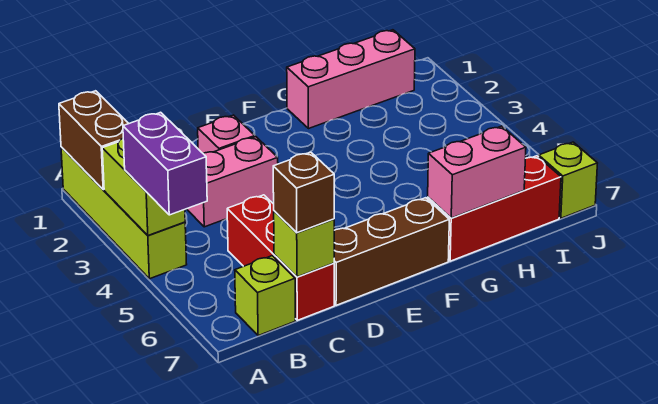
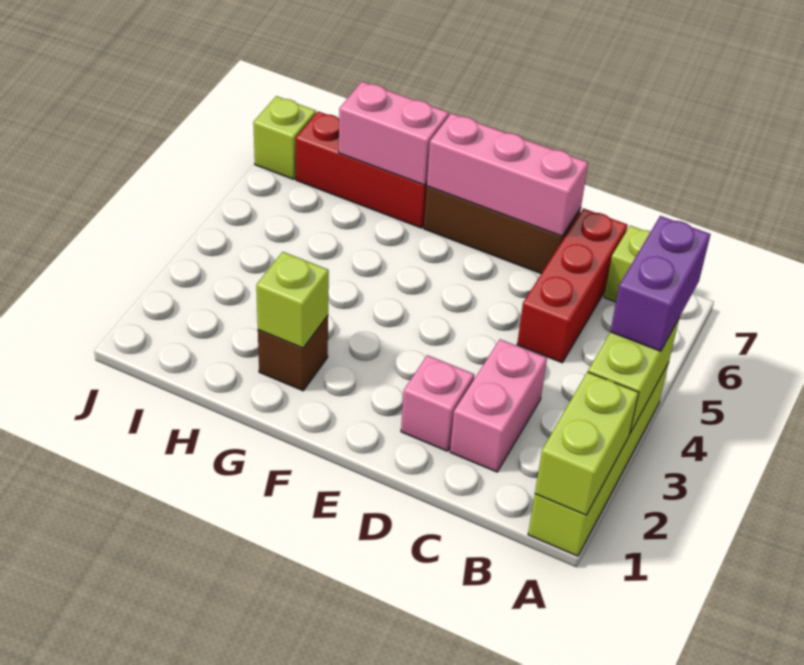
brown brick A1:A2 level 2 -> lime brick A1:A2 level 2
pink brick C3:D3 level 1 -> pink brick C2:C3 level 1
lime brick C7 level 2 -> lime brick G2 level 2
brown brick C7 level 3 -> brown brick G2 level 1
pink brick G1:I1 level 1 -> pink brick D7:F7 level 2

